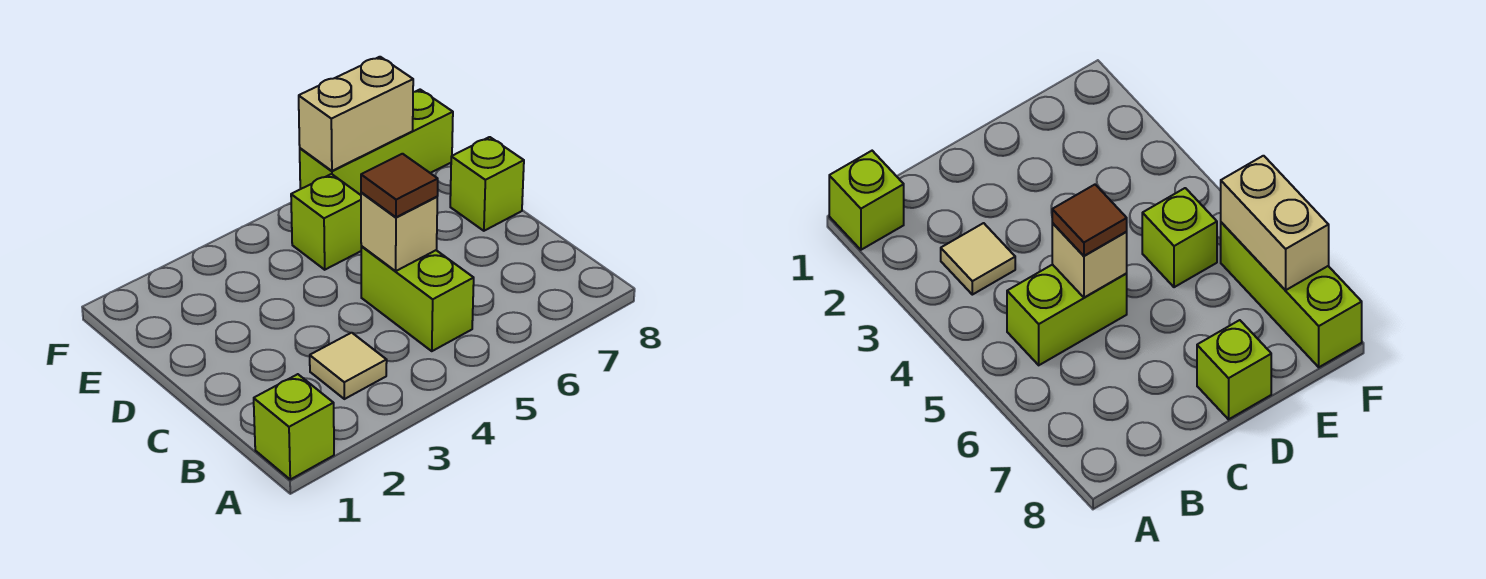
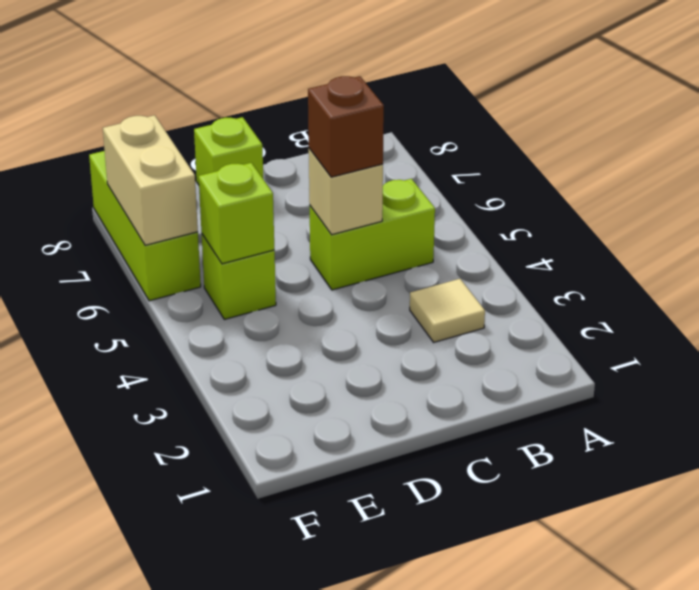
lime brick A1 level 1 -> lime brick E5 level 2
brown tile C5 level 3 -> brown brick C5 level 3

